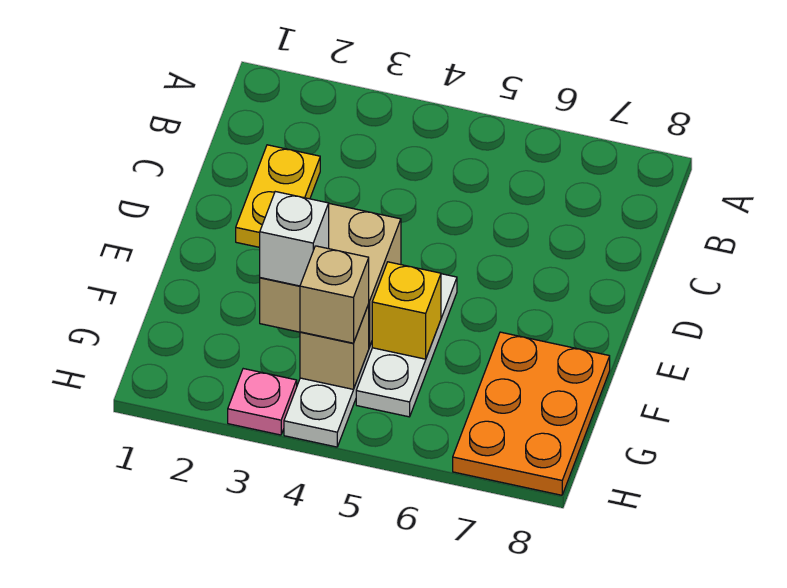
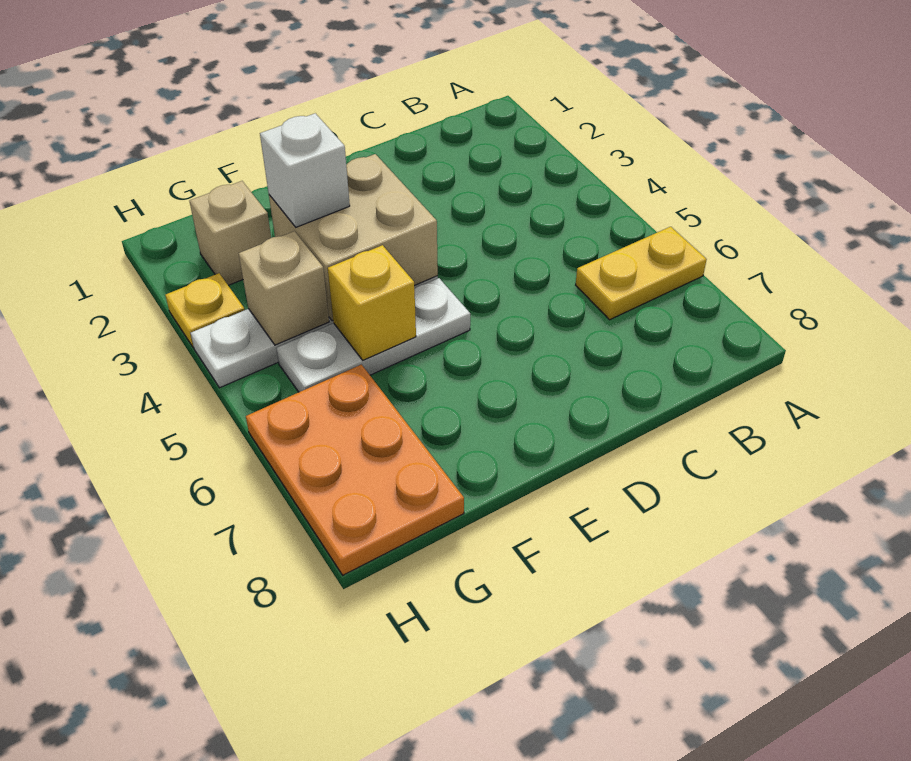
yellow plate C2:D2 level 1 -> yellow plate A6:B6 level 1
orange plate F7:H8 level 1 -> orange plate G6:H8 level 1
tan brick G4 level 3 -> tan brick G2 level 1
pink plate H3 level 1 -> yellow plate H3 level 1

